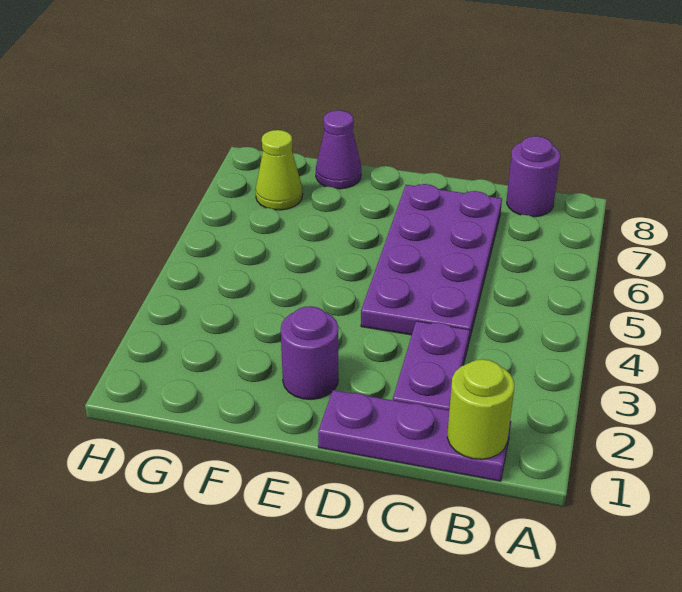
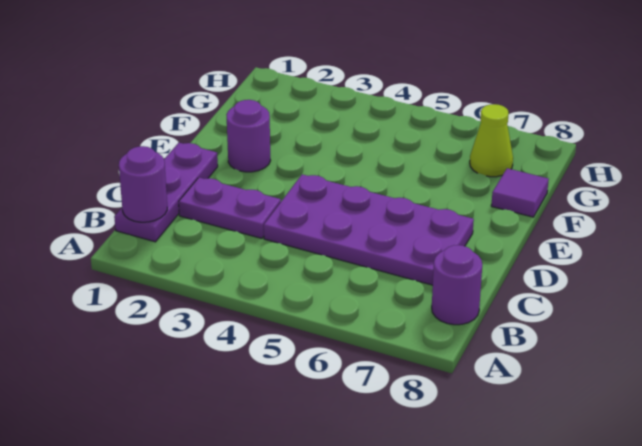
lime round brick B1 level 2 -> purple round brick B1 level 2
purple cone F8 level 1 -> purple tile F8 level 1

